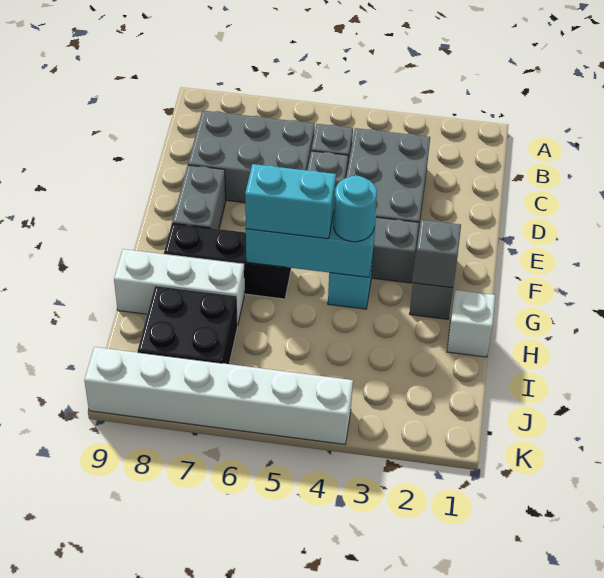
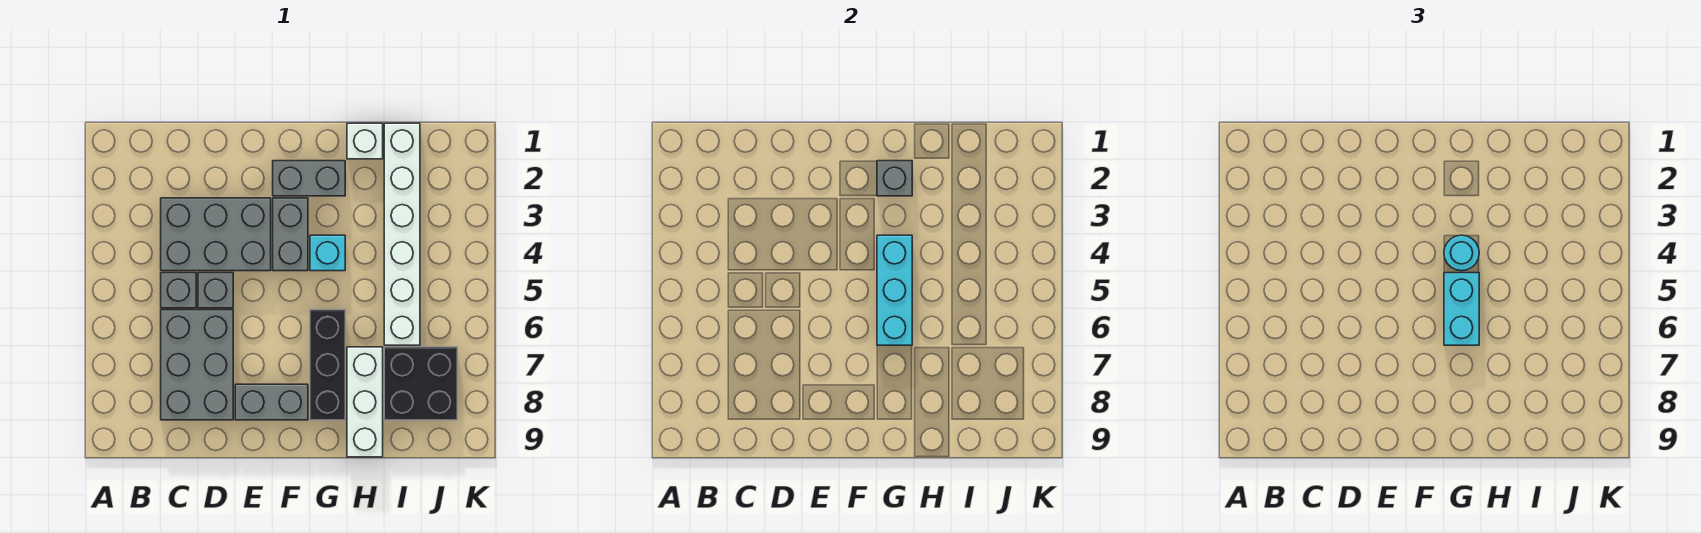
white brick K4:K9 level 1 -> white brick I1:I6 level 1

